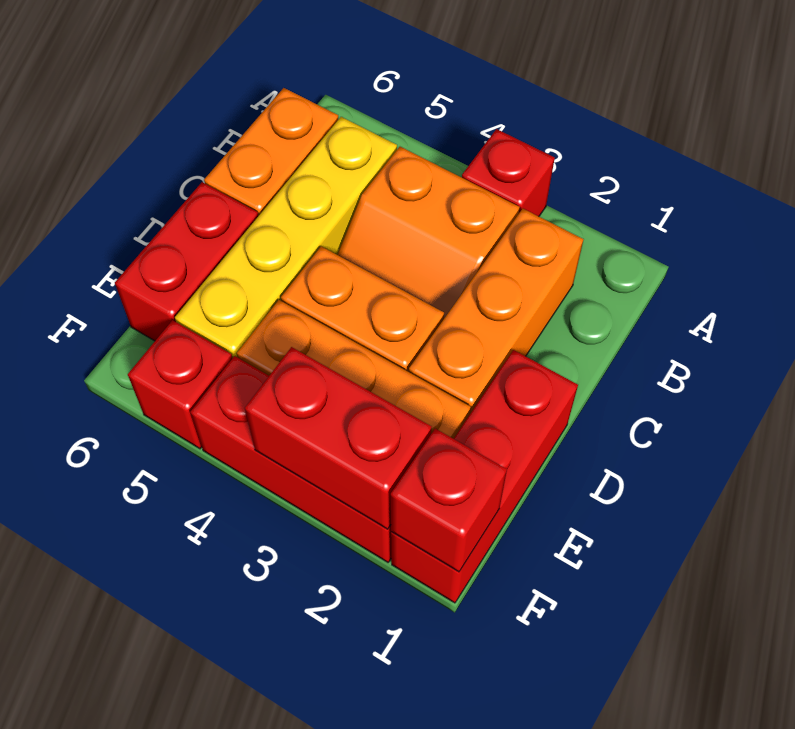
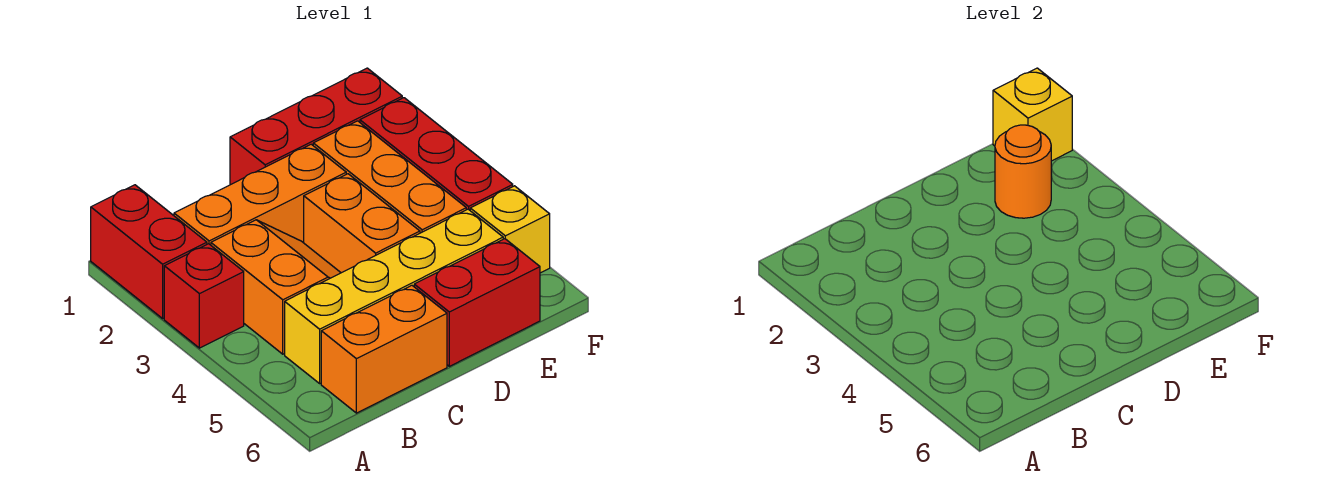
none -> orange round brick E2 level 2
red brick F1 level 2 -> yellow brick F1 level 2
red brick F2:F3 level 2 -> red brick A1:A2 level 1
red brick F5 level 1 -> yellow brick F5 level 1

